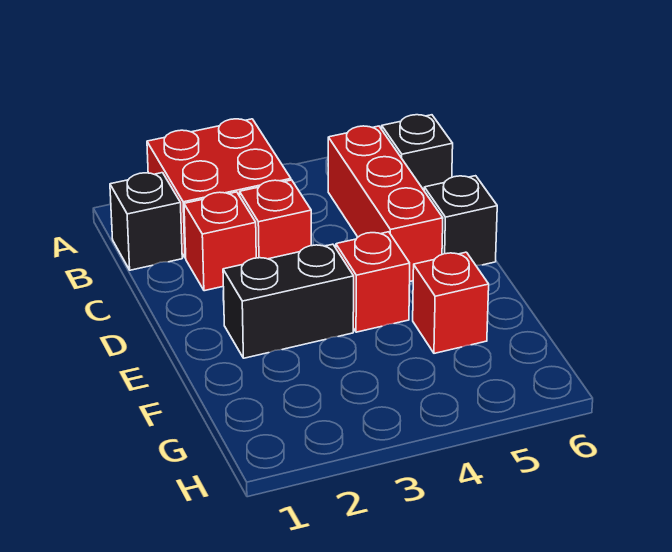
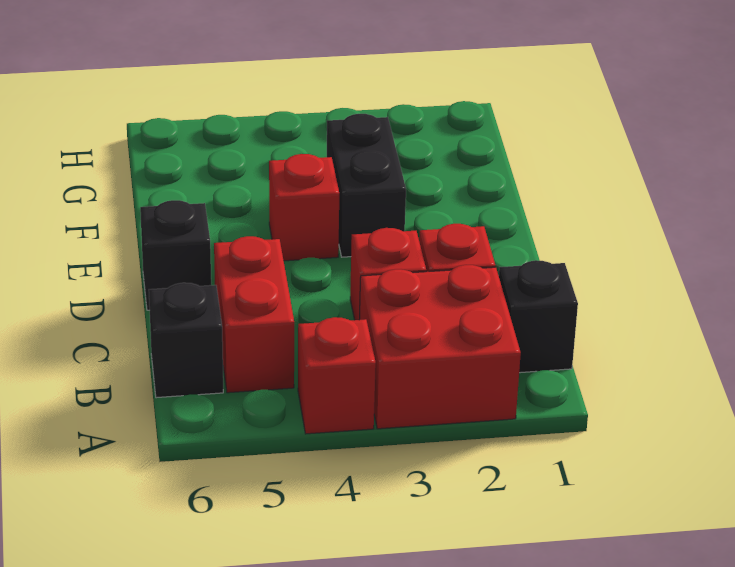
red brick B5:D5 level 1 -> red brick B5:C5 level 1
black brick E2:E3 level 1 -> black brick E3:F3 level 1
red brick F5 level 1 -> red brick A4 level 1

